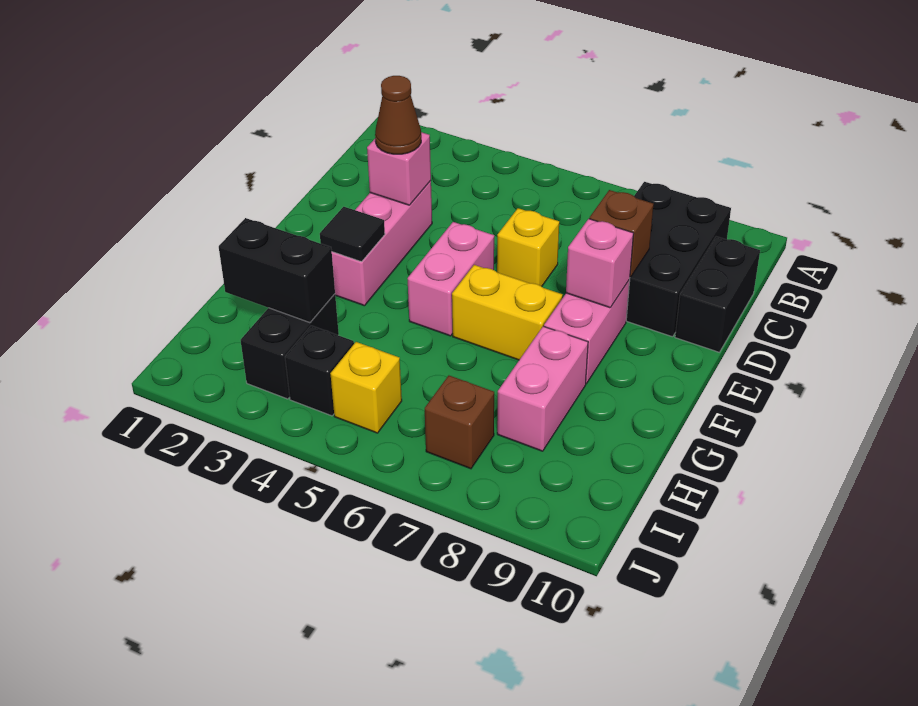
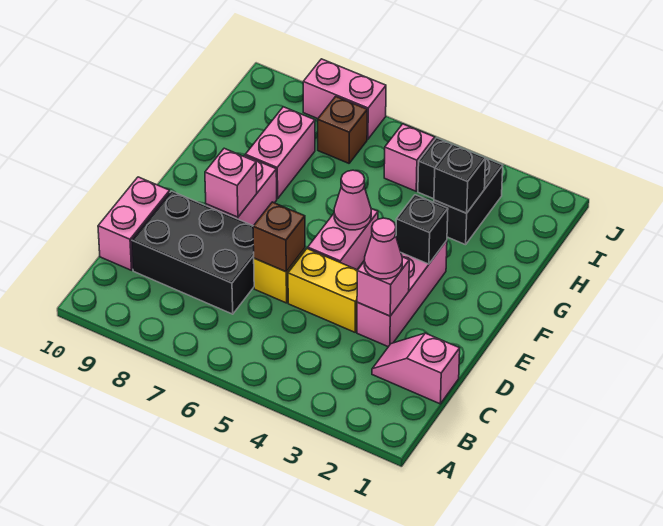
black brick B8:D9 level 1 -> black brick C7:D9 level 1
none -> pink slope C1:C2 level 1 top 1
black brick C10:D10 level 1 -> pink brick C10:D10 level 1
brown cone D3 level 3 -> pink cone D3 level 3
brown brick D8 level 2 -> brown brick D6 level 2
black tile F3 level 2 -> black brick F3 level 2
none -> pink cone F5 level 2
yellow brick F6:F7 level 1 -> yellow brick D4:D5 level 1
black brick H2:H3 level 2 -> black brick H3 level 2
yellow brick I5 level 1 -> pink brick I5 level 1
none -> pink brick J7:J8 level 1

